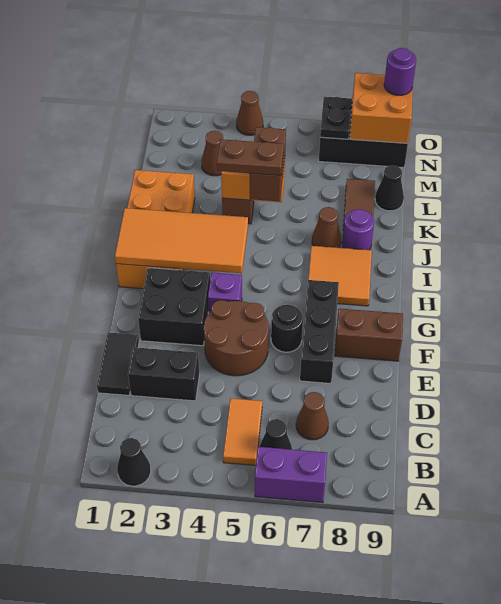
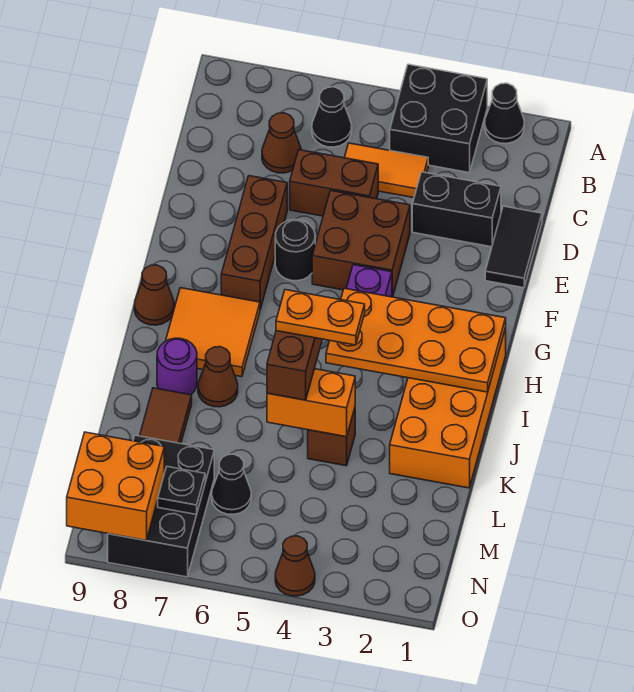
purple brick A6:A7 level 1 -> none
orange tile B5:C5 level 1 -> orange tile C4:C5 level 1
brown round brick E4:F5 level 1 -> brown brick E4:F5 level 1
black brick E7:G7 level 1 -> brown brick E7:G7 level 1
black brick F2:G3 level 1 -> black brick A3:B4 level 1
brown brick F8:F9 level 1 -> brown brick D5:D6 level 1
orange tile H1:I4 level 2 -> orange plate H1:I4 level 2
brown plate J4:J5 level 4 -> orange plate J4:J5 level 4
black cone L9 level 1 -> black cone M6 level 1
brown cone M3 level 1 -> brown cone H9 level 1
black brick N7:O9 level 1 -> black brick M7:O8 level 1
purple round brick O9 level 3 -> none

